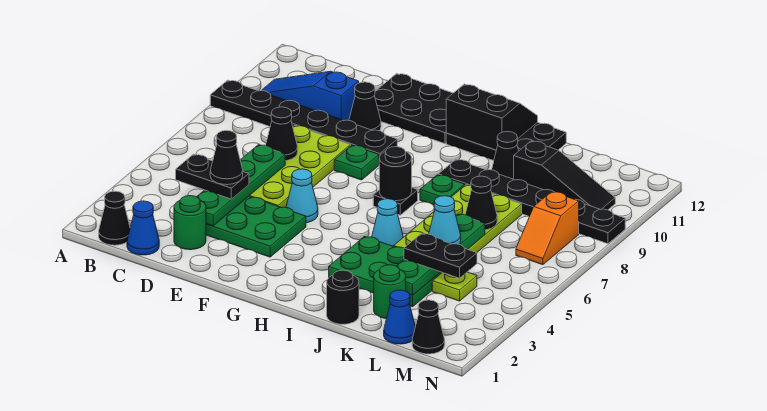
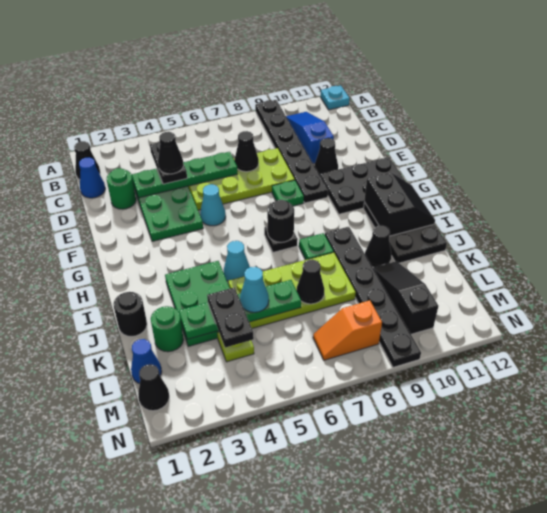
none -> cyan plate A12 level 1
black plate E11:G12 level 1 -> black plate F10:G12 level 1
black slope K10:M10 level 1 top K -> black slope K10:M10 level 1 top M

